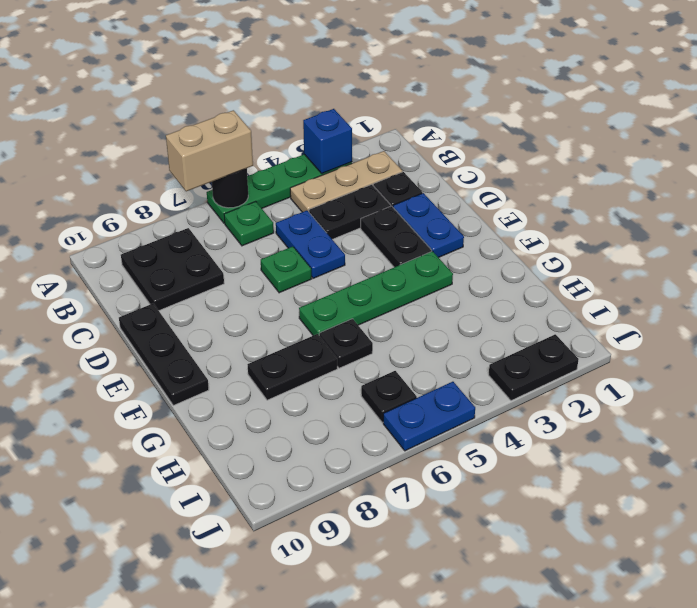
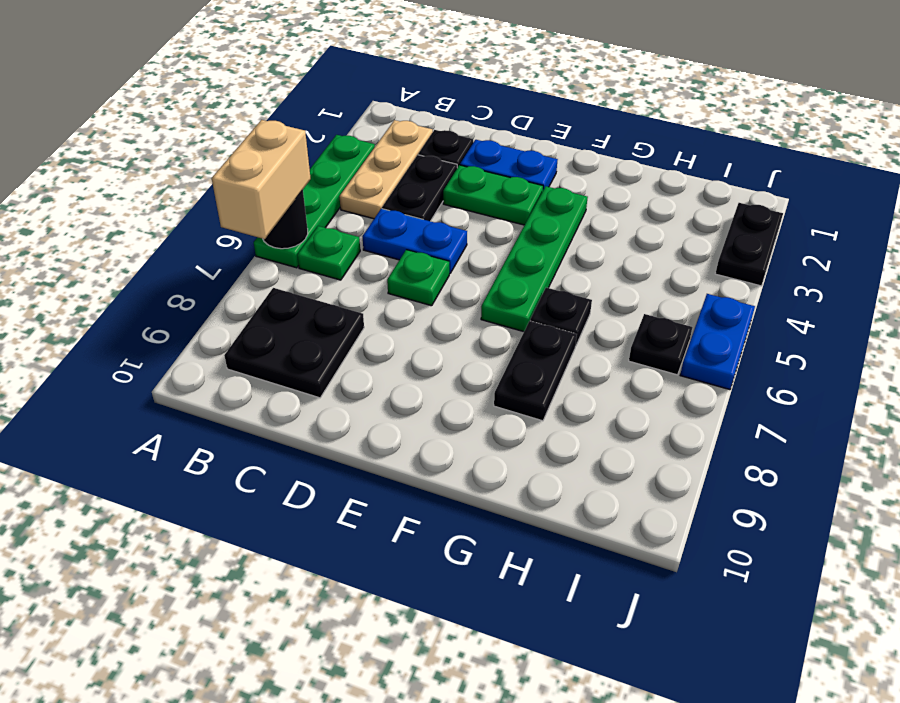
blue brick A3 level 2 -> none
black plate D3:E3 level 1 -> green plate D3:E3 level 1
black plate D10:F10 level 1 -> none

